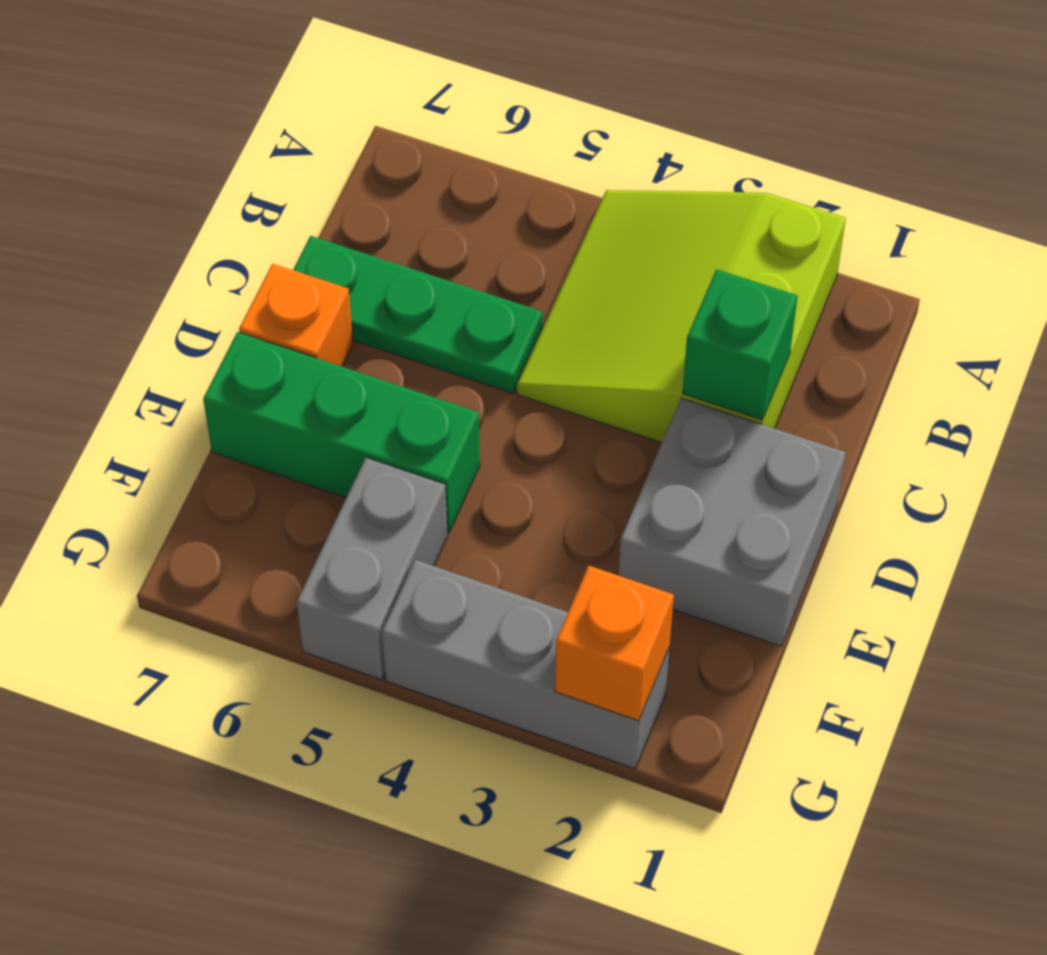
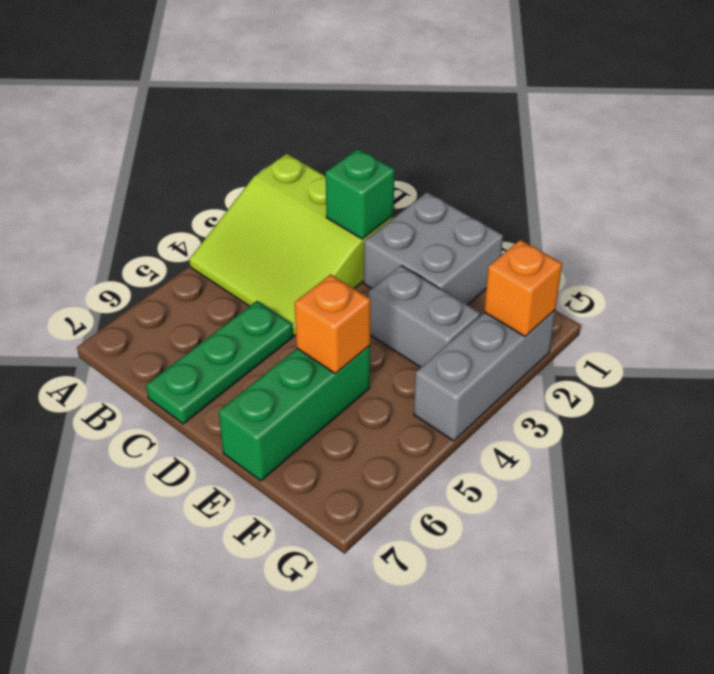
orange brick D7 level 1 -> orange brick E5 level 2
grey brick F5:G5 level 1 -> grey brick E3:F3 level 1

